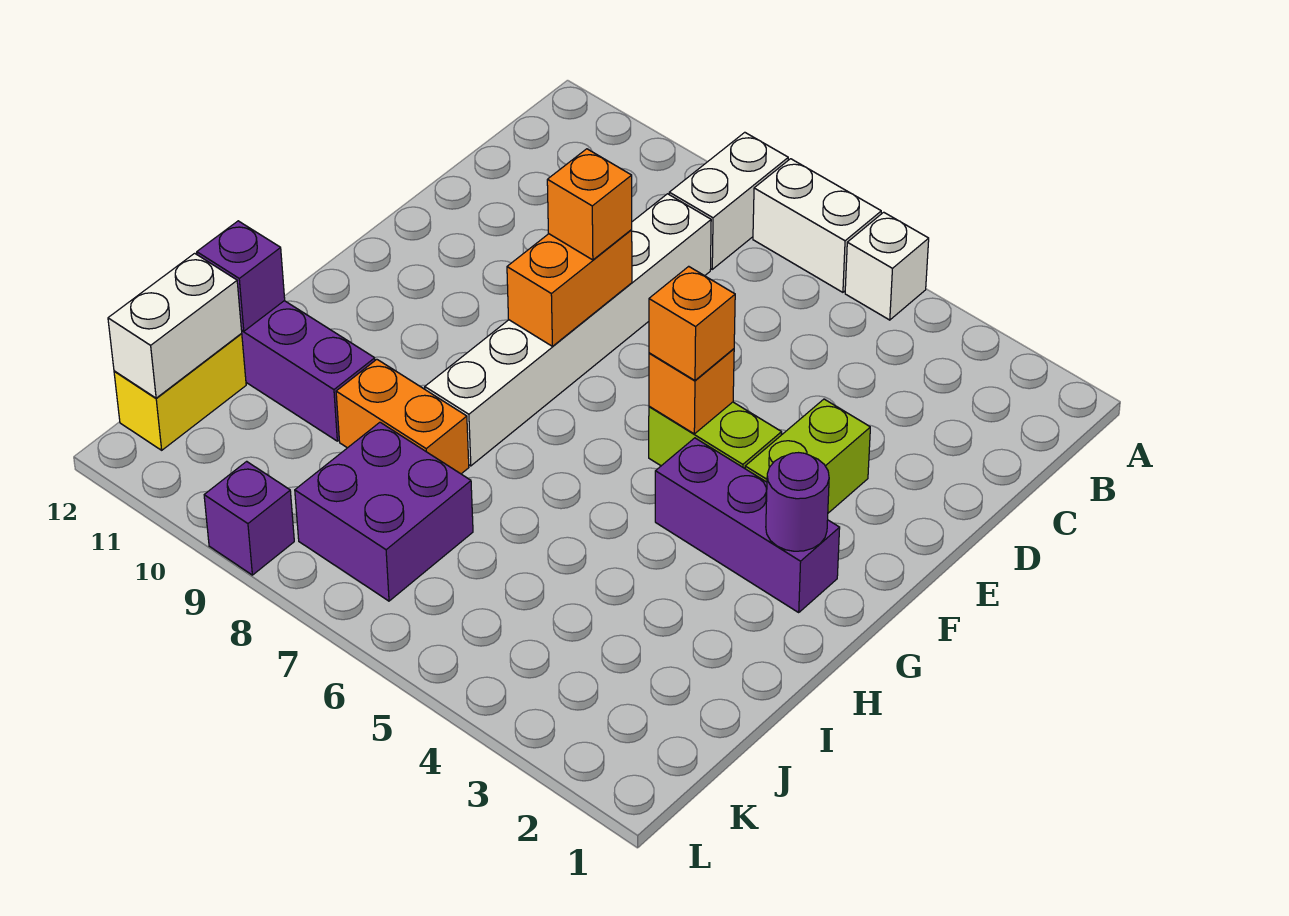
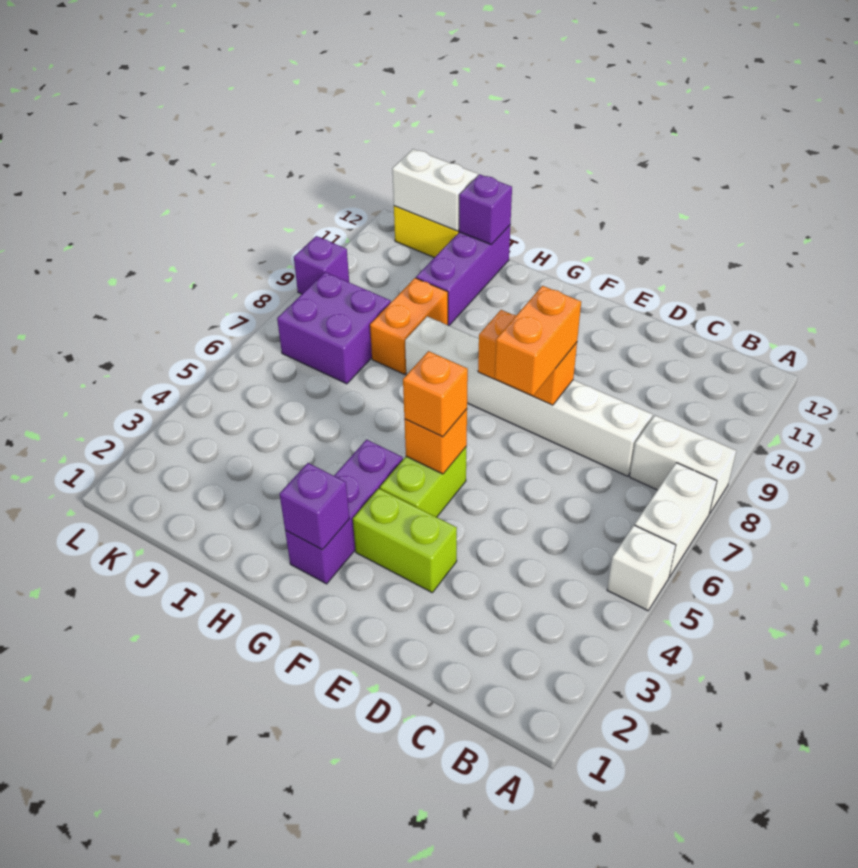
orange brick E8 level 3 -> orange brick E7:E8 level 3
purple round brick G2 level 2 -> purple brick G2 level 2

